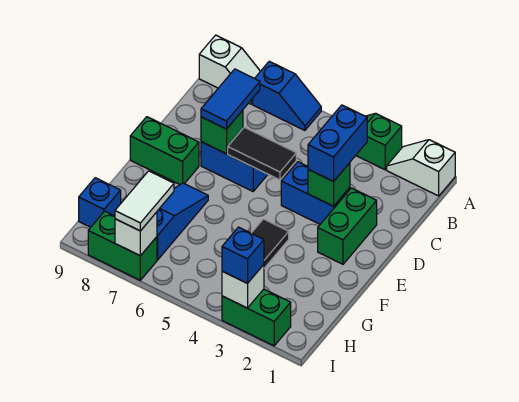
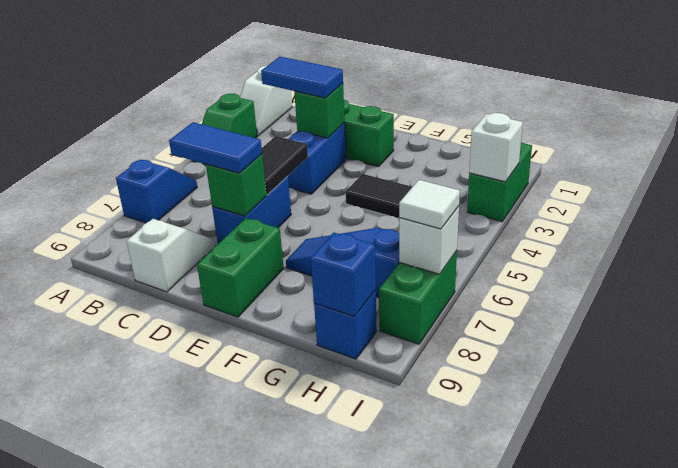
white slope A8:A9 level 1 top 9 -> white slope C8:C9 level 1 top 9
blue brick C3:D3 level 3 -> blue tile C3:D3 level 3
white tile H7:I7 level 3 -> white tile I7 level 3
blue brick I3 level 3 -> blue brick H9 level 2

